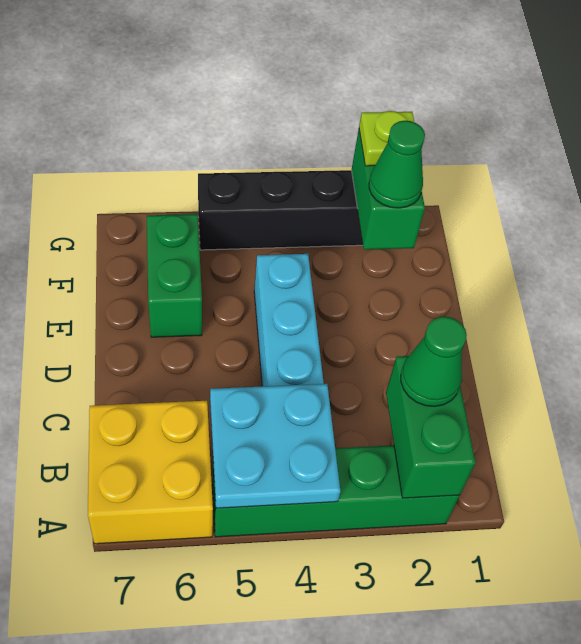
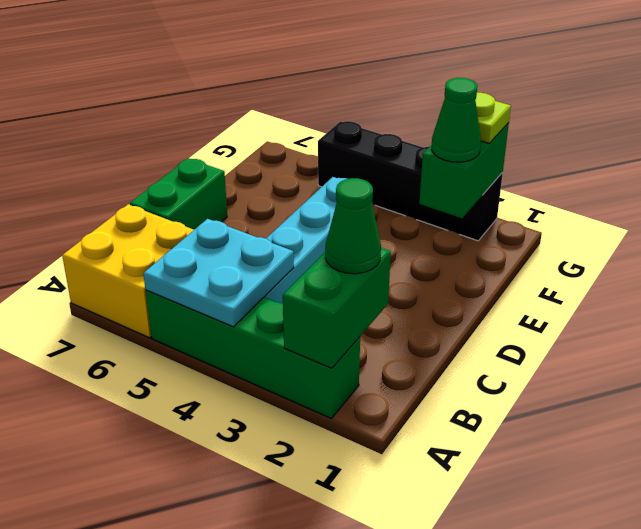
green brick E6:F6 level 1 -> green brick C7:D7 level 1

